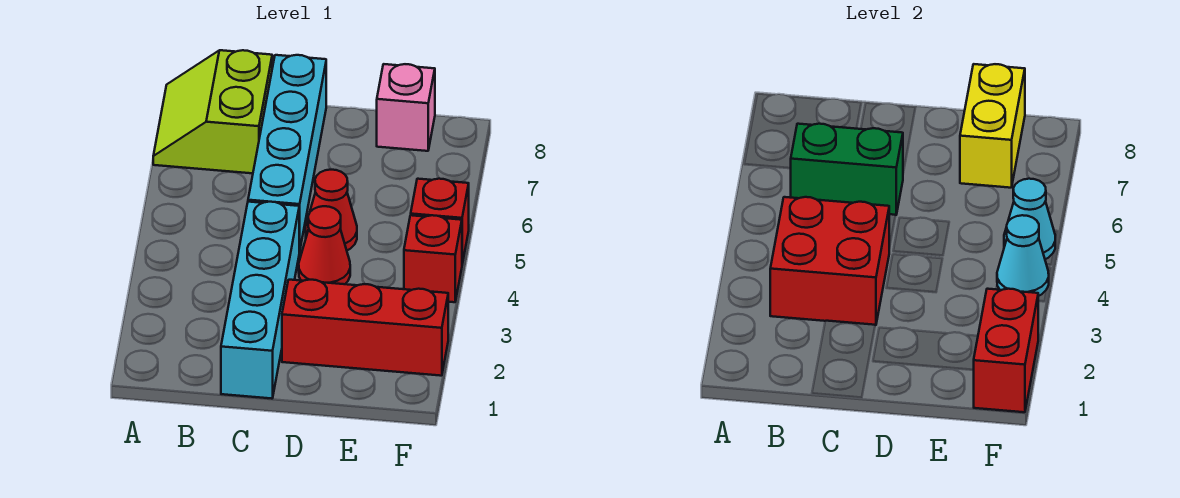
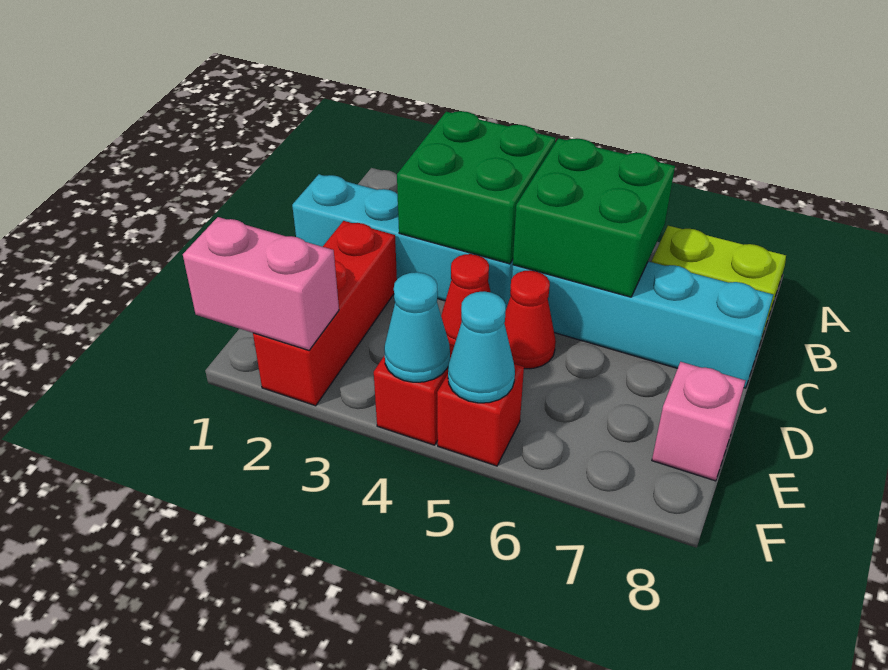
red brick B3:C4 level 2 -> green brick B3:C4 level 2
green brick B6:C6 level 2 -> green brick B5:C6 level 2
yellow brick E7:E8 level 2 -> none
red brick F1:F2 level 2 -> pink brick F1:F2 level 2

